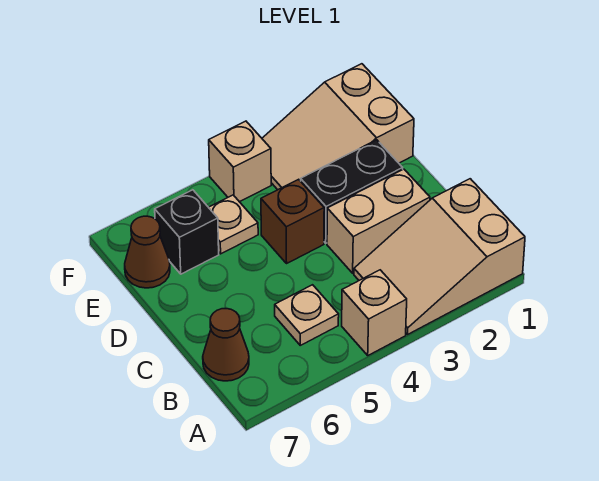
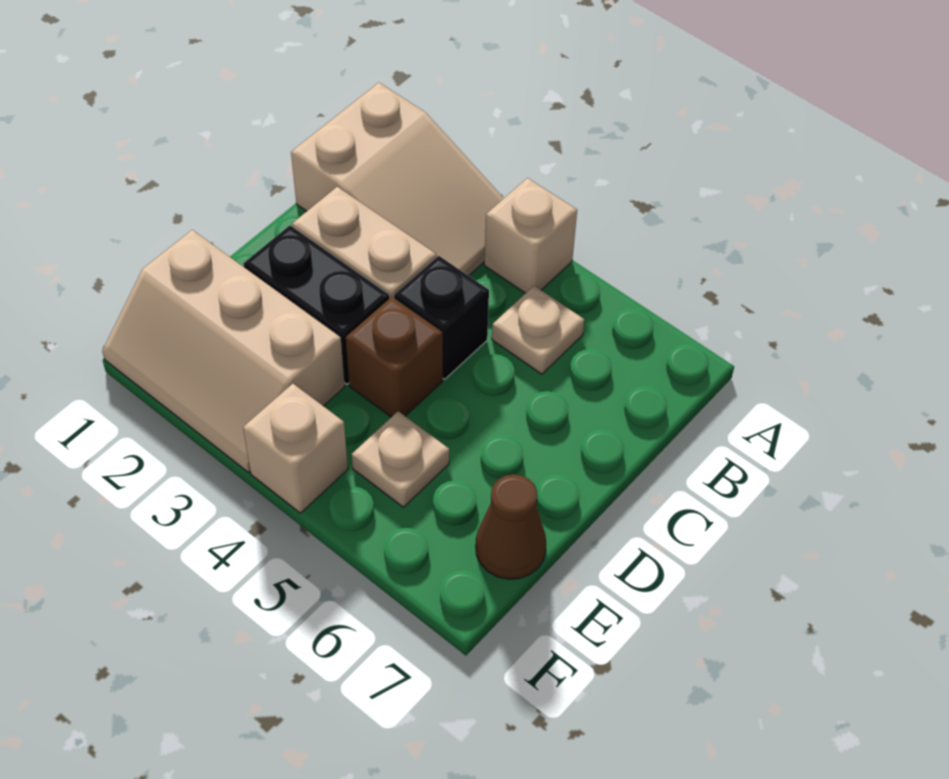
brown cone B7 level 1 -> none
tan slope E1:F3 level 1 top 1 -> tan slope E1:F3 level 1 top E
black brick E6 level 1 -> black brick C4 level 1

